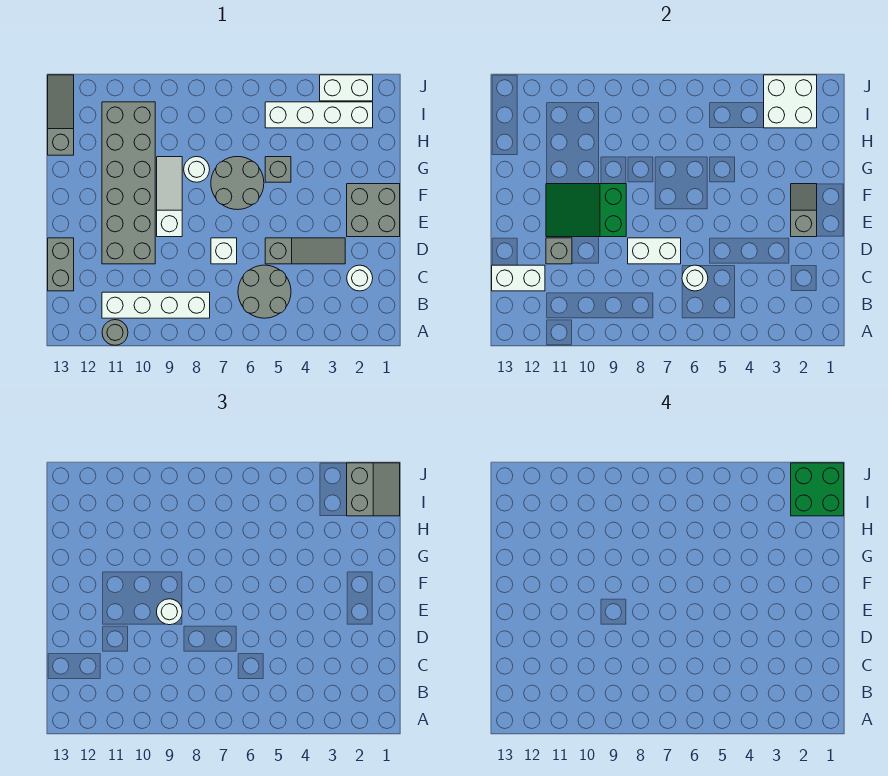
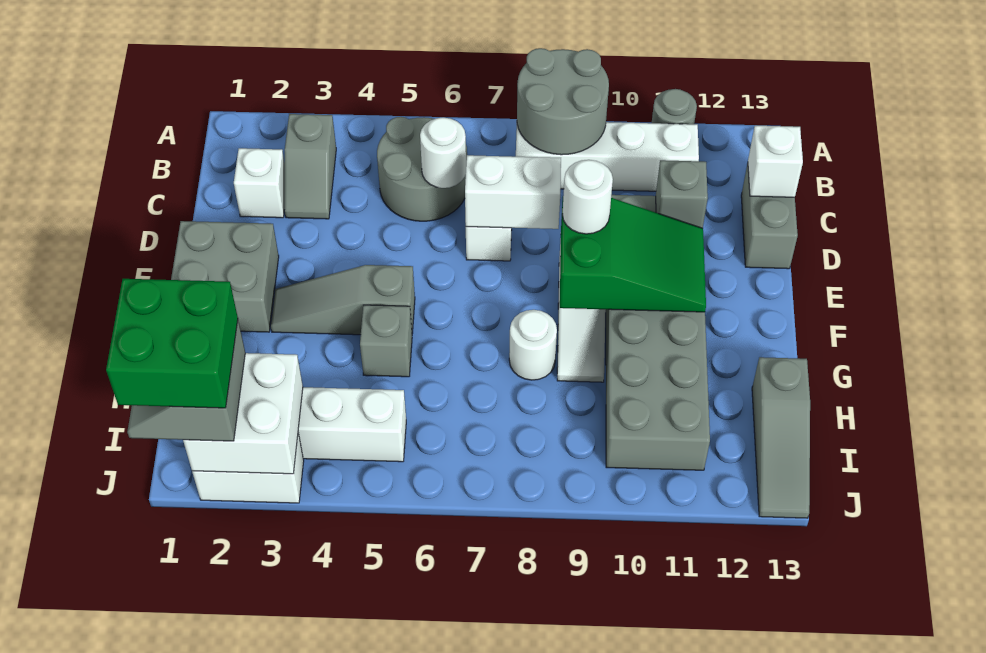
white round brick C2 level 1 -> white brick C2 level 1
white brick C12:C13 level 2 -> white brick C13 level 2
grey slope D3:D5 level 1 top 5 -> grey slope F3:F5 level 1 top 5
grey slope E2:F2 level 2 top E -> grey slope B3:C3 level 1 top B
grey round brick F6:G7 level 1 -> grey round brick A8:B9 level 2

